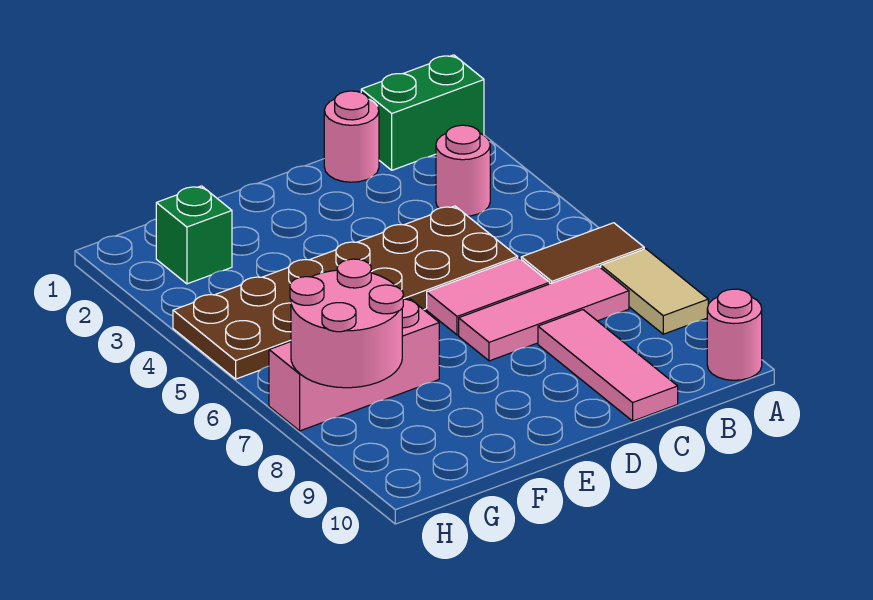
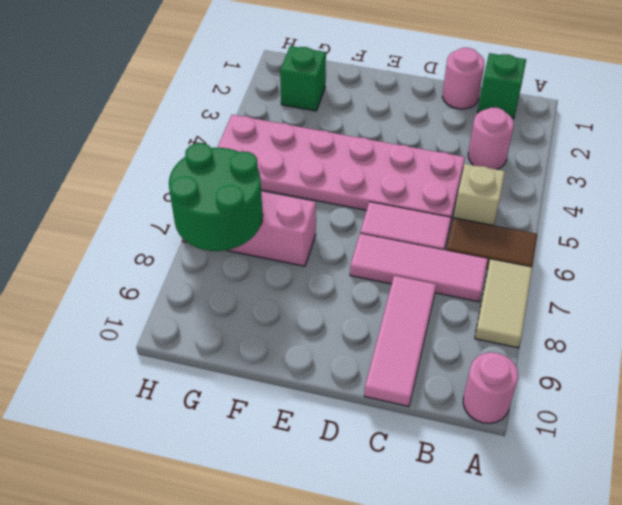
green brick A1:B1 level 1 -> green brick B1 level 1
none -> tan brick B5 level 1
brown plate C4:H5 level 1 -> pink plate C4:H5 level 1
pink round brick G7:H8 level 2 -> green round brick G7:H8 level 2

